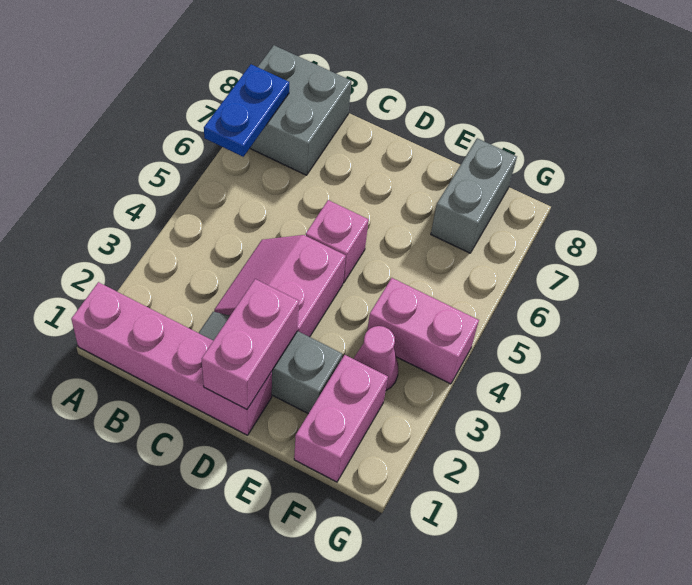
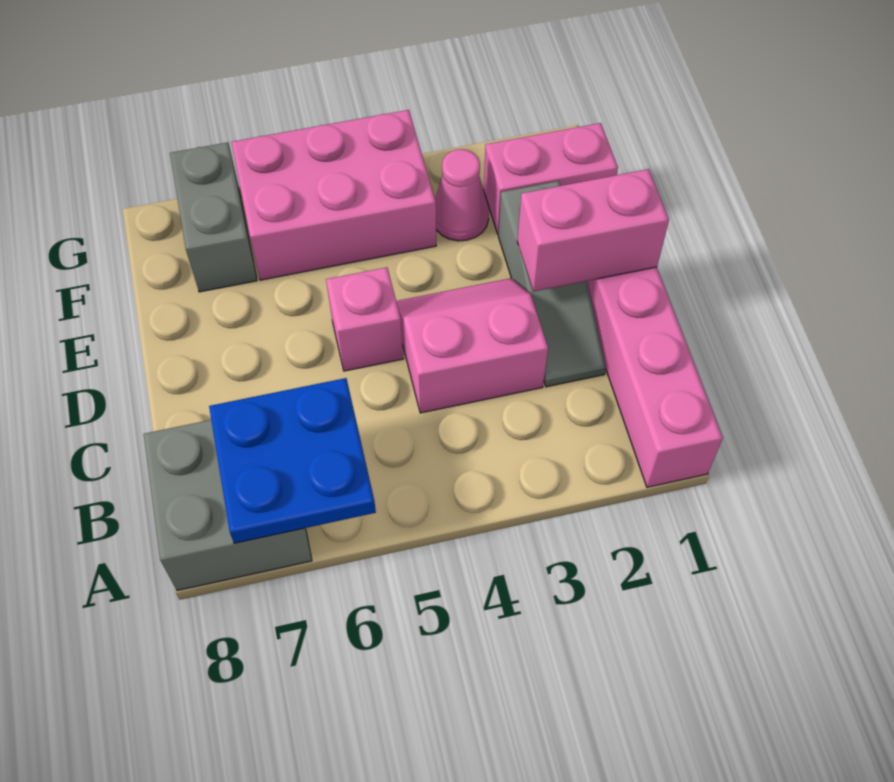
blue plate A6:A7 level 2 -> blue plate A6:B7 level 2
pink slope C3:D4 level 1 top D -> pink slope C3:D4 level 1 top C
pink brick F4:G4 level 1 -> pink brick F4:G6 level 1
grey brick F7:F8 level 1 -> grey brick F7:G7 level 1

